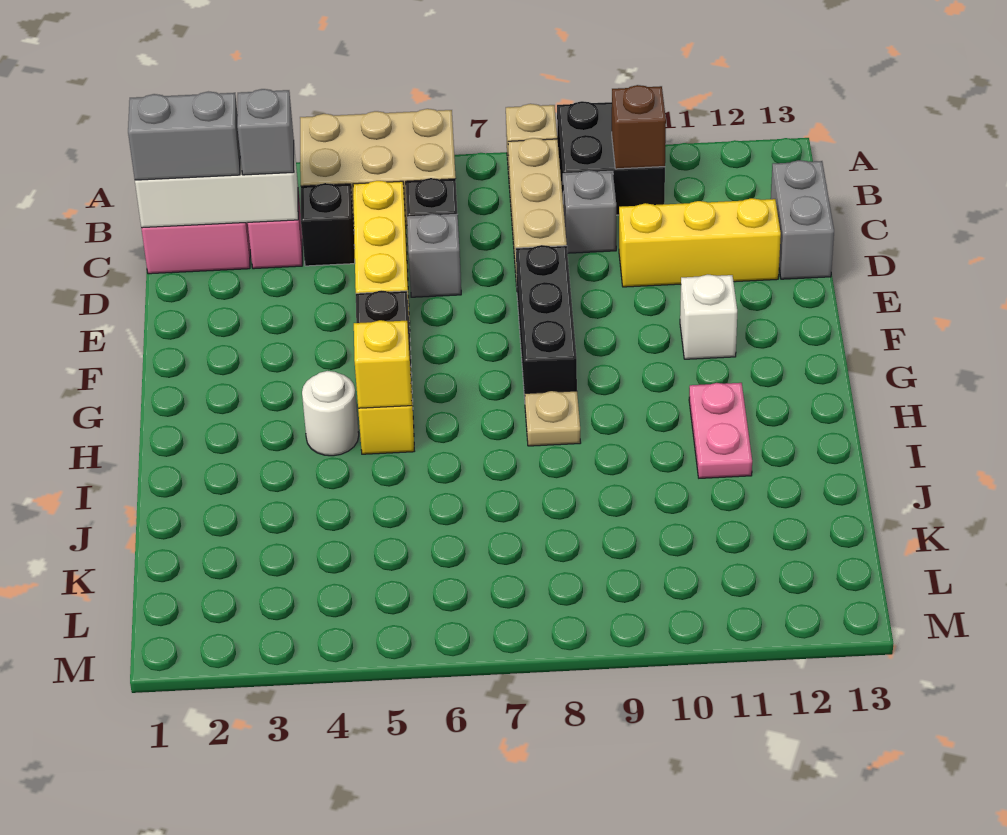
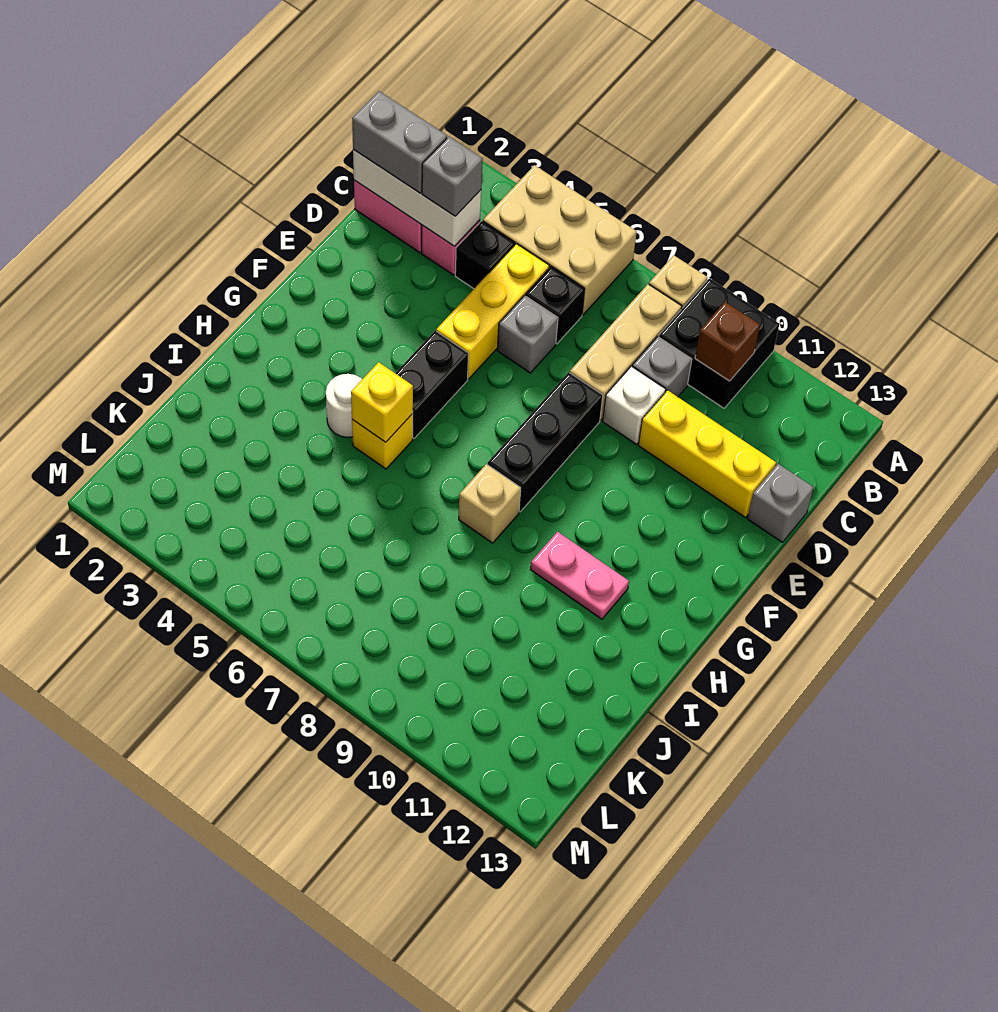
grey brick C13:D13 level 1 -> grey brick D13 level 1
white brick F11 level 1 -> white brick D9 level 1
tan plate H8 level 1 -> tan brick H8 level 1
pink plate H11:I11 level 1 -> pink plate H10:H11 level 1

